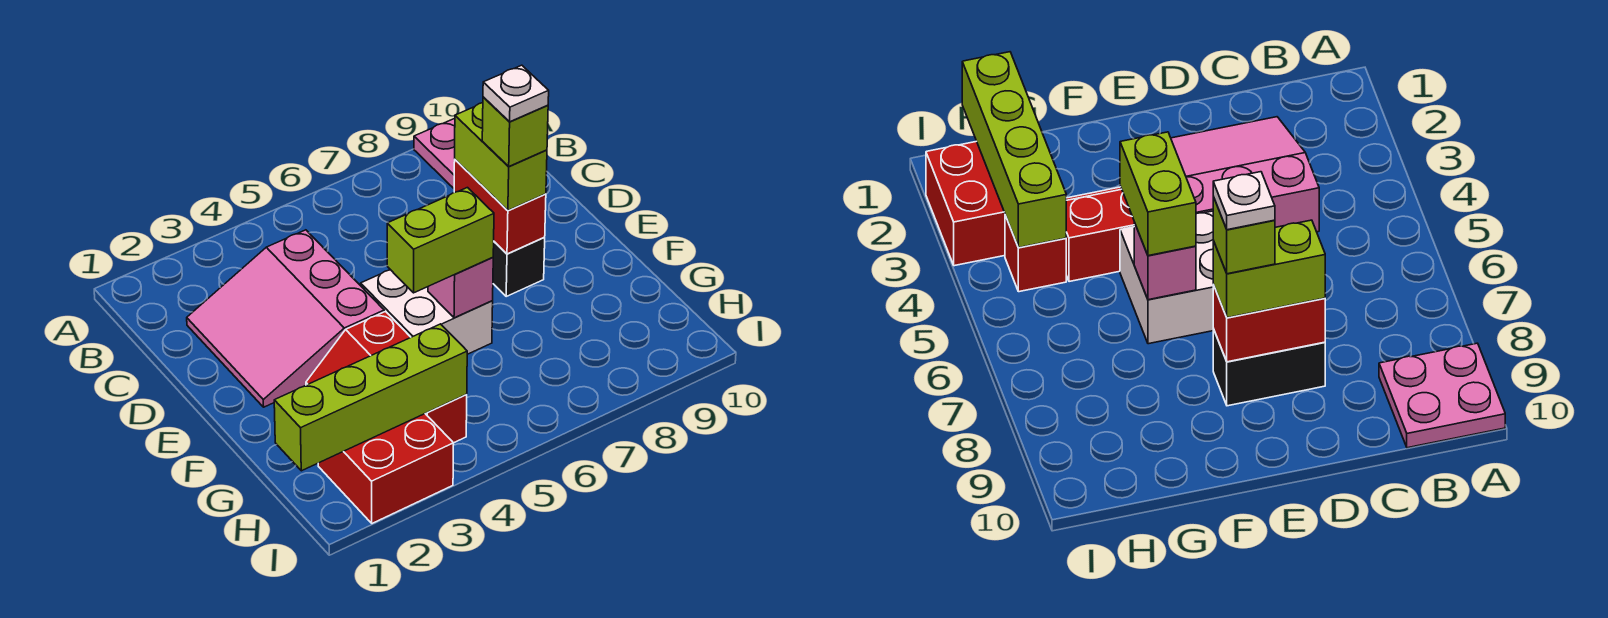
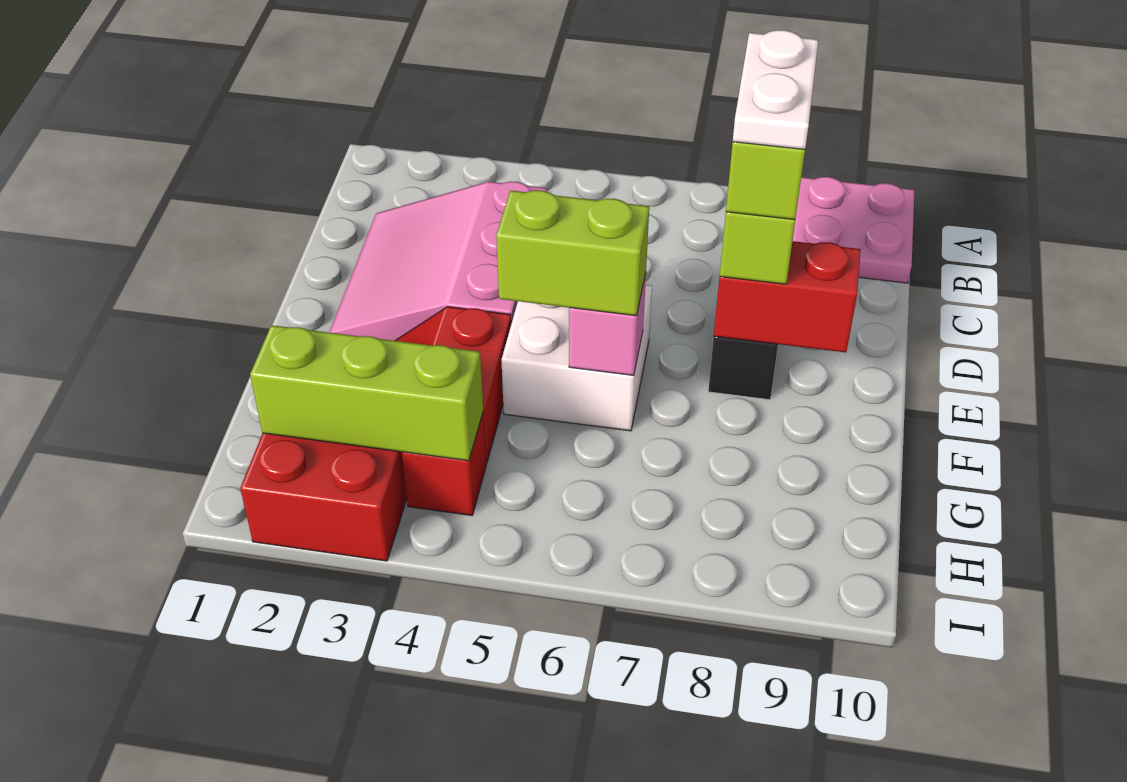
red brick D8:E8 level 2 -> red brick E8:E9 level 2
white plate E8 level 5 -> white plate D8:E8 level 5
lime brick H1:H4 level 2 -> lime brick H2:H4 level 2

